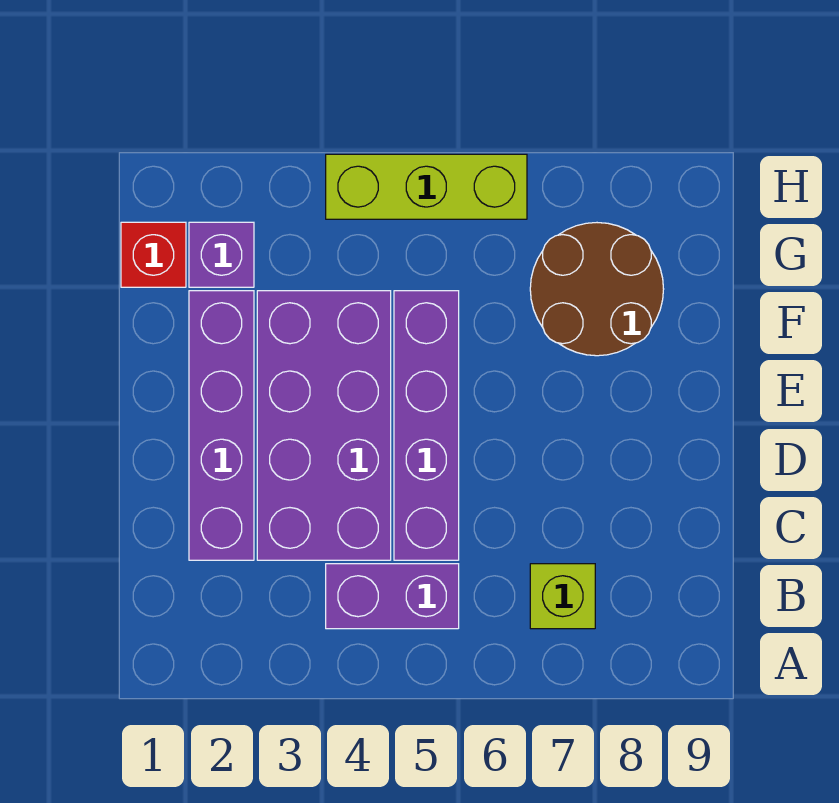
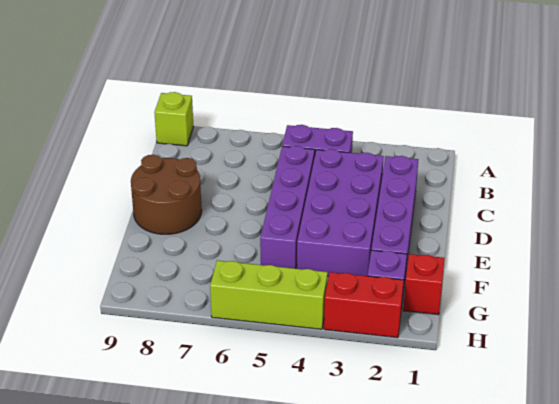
lime brick B7 level 1 -> lime brick A9 level 1
brown round brick F7:G8 level 1 -> brown round brick D8:E9 level 1
none -> red brick H2:H3 level 1

